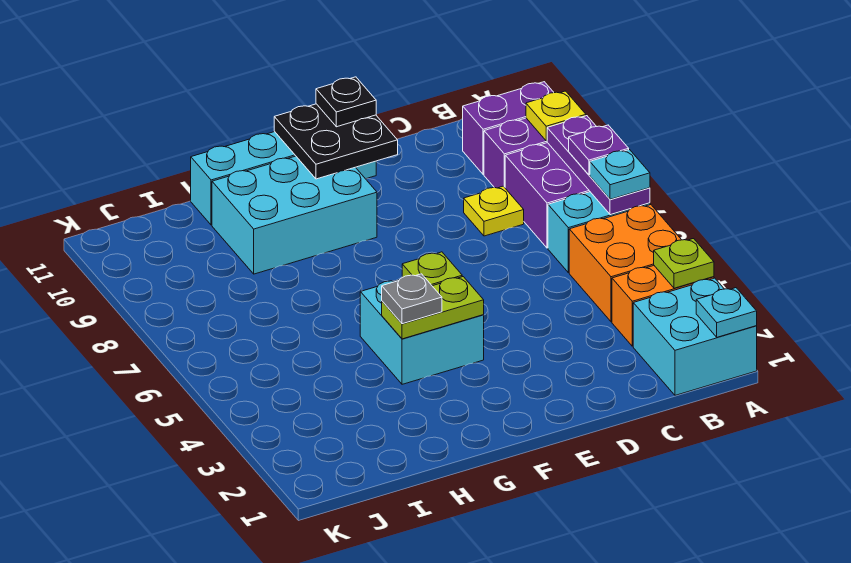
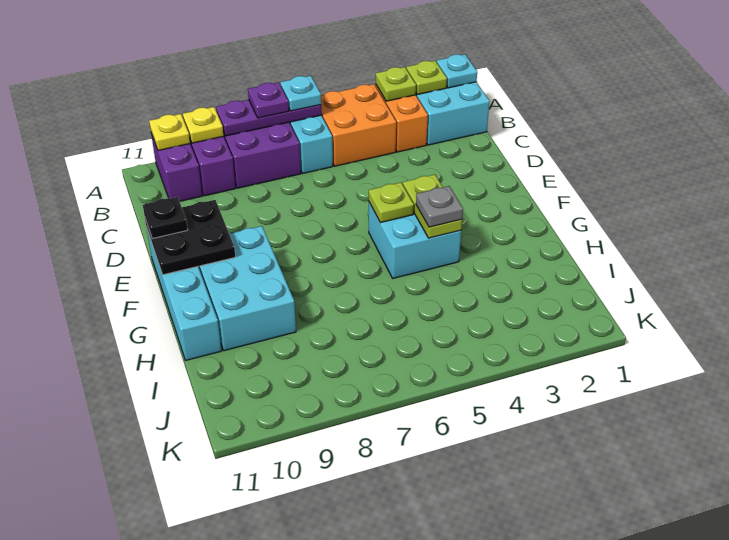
none -> lime plate A2 level 2
yellow plate C8 level 1 -> yellow plate A10 level 2

